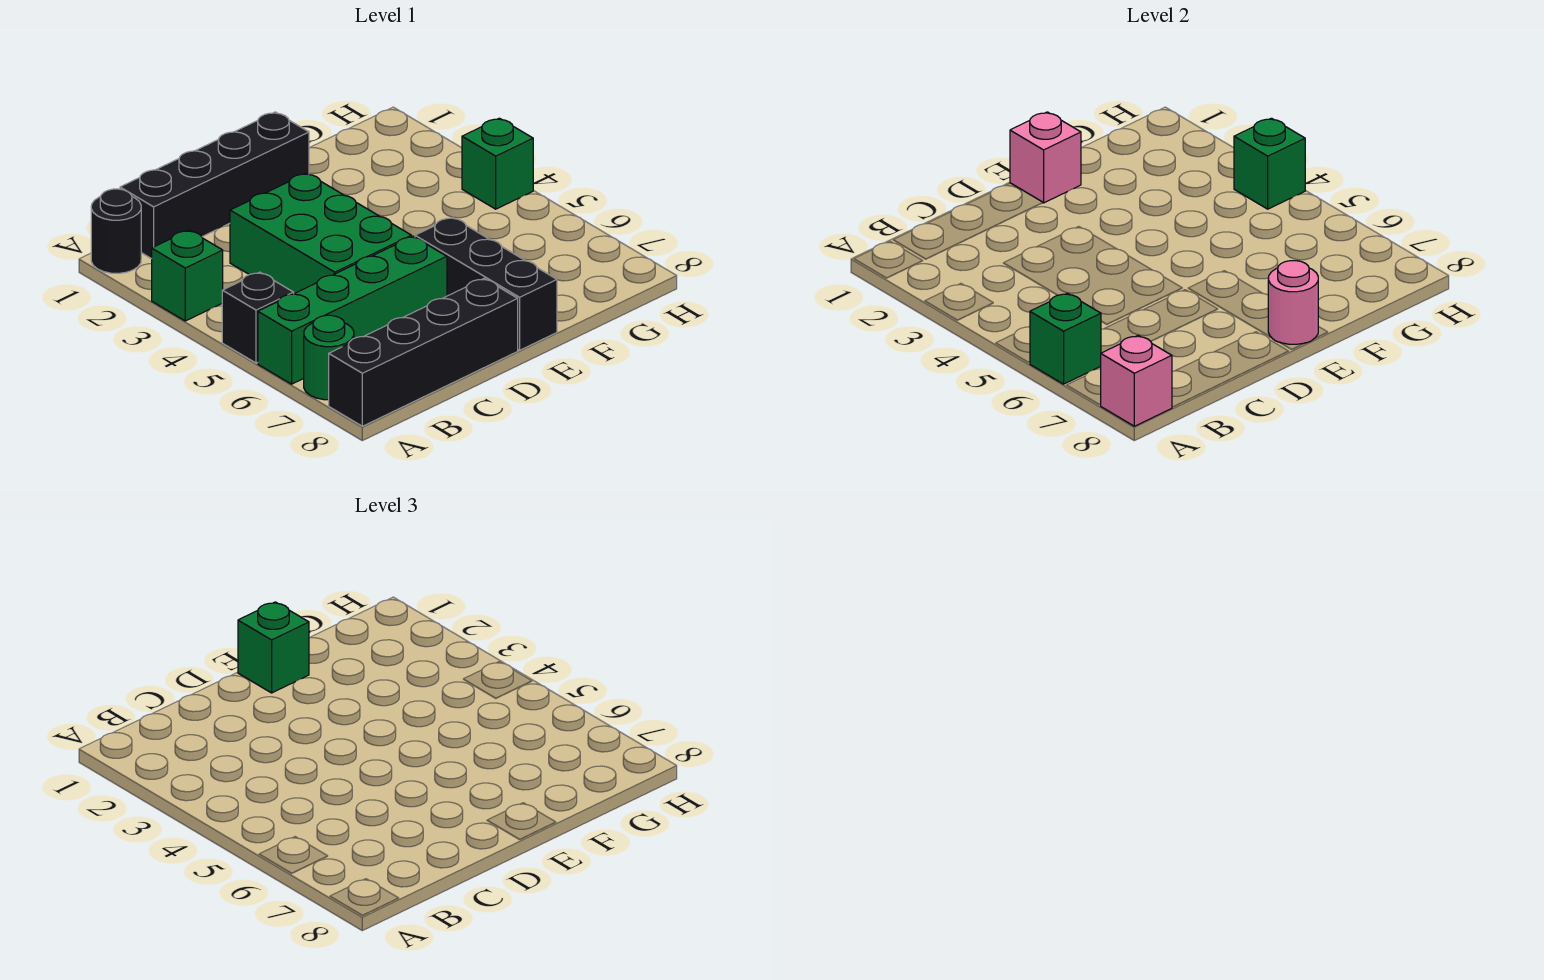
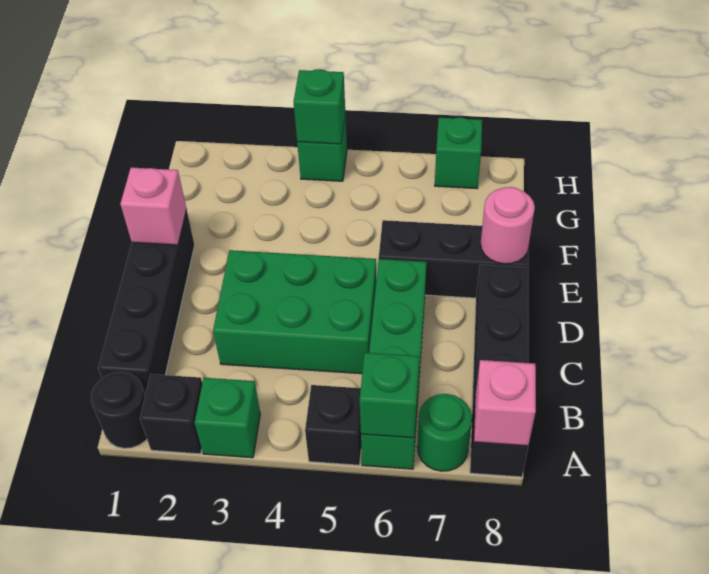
none -> black brick A2 level 1
green brick E1 level 3 -> green brick H7 level 1

